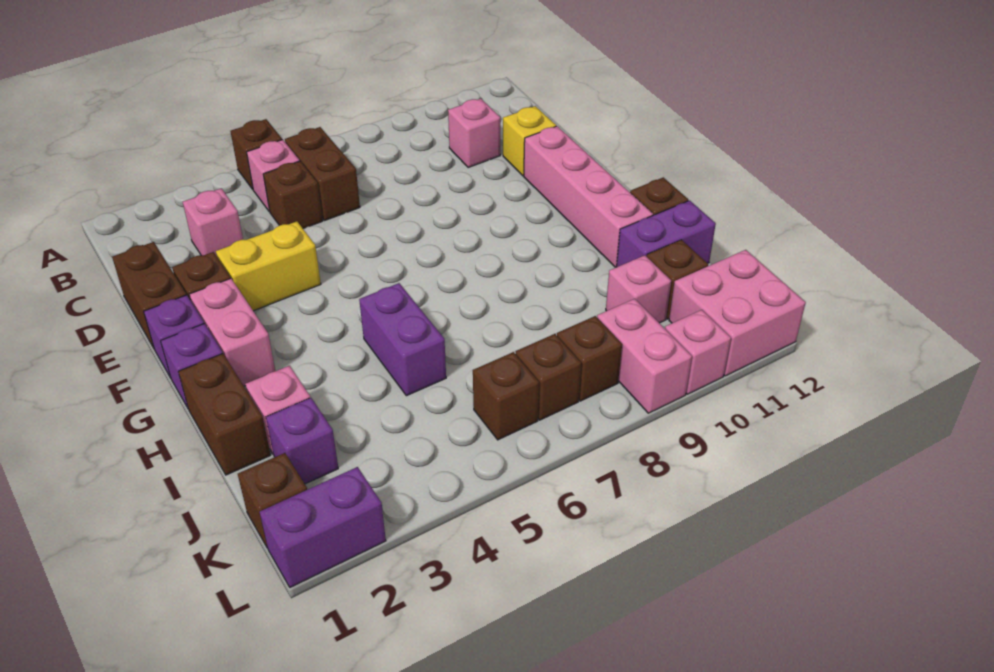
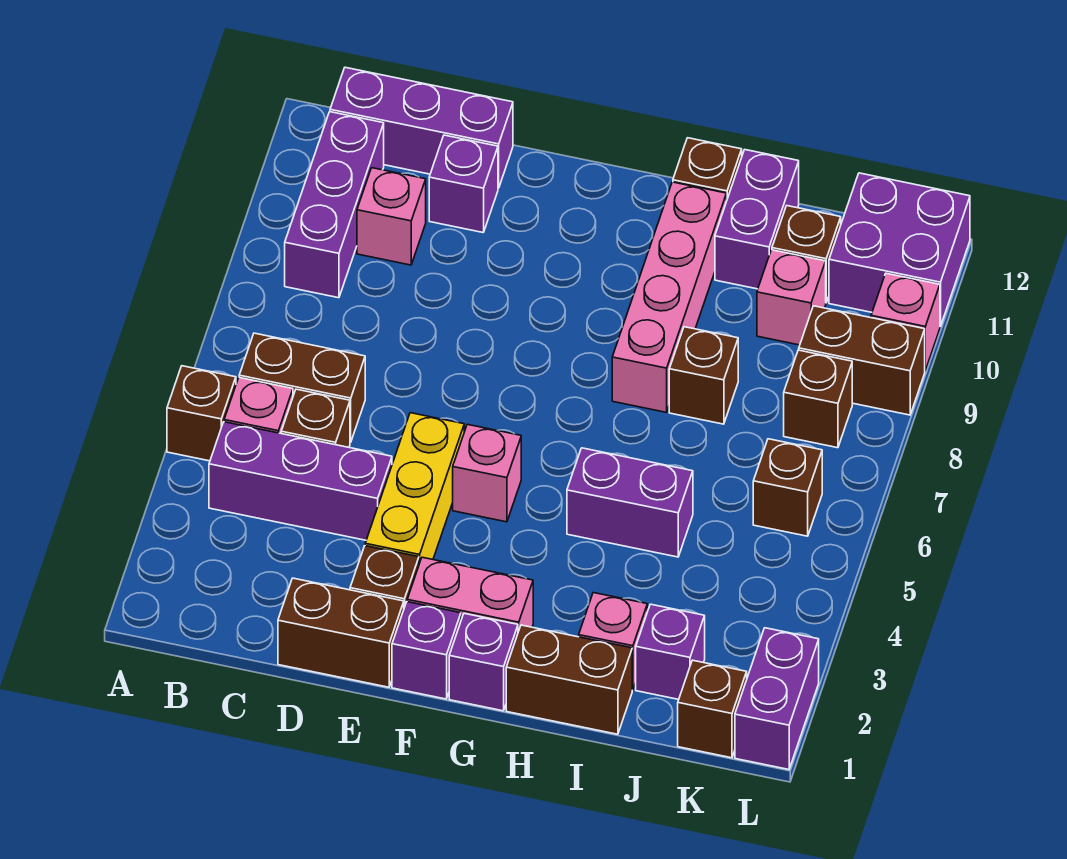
none -> purple brick B4:D4 level 1
none -> purple brick B9:B11 level 1
none -> purple brick B12:D12 level 1
pink brick C3 level 1 -> pink brick F5 level 1
yellow brick D11 level 1 -> purple brick D11 level 1
yellow brick E3:E4 level 1 -> yellow brick E3:E5 level 1
pink brick E11:H11 level 1 -> pink brick H8:H11 level 1
brown brick K7 level 1 -> brown brick I8 level 1
pink brick K9:L9 level 1 -> brown brick K9:L9 level 1
pink brick K11:L12 level 1 -> purple brick K11:L12 level 1

